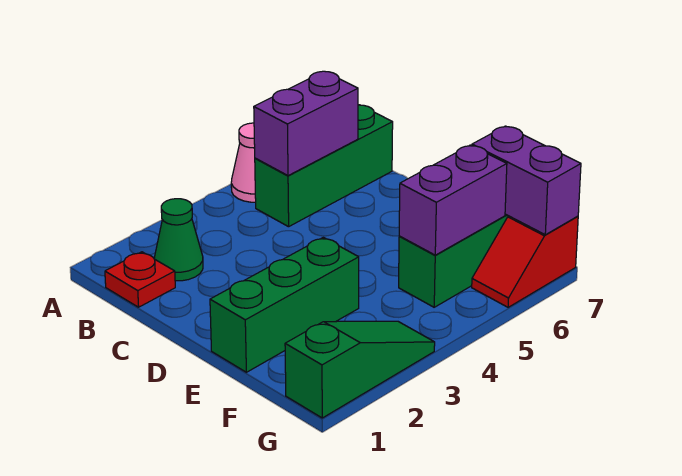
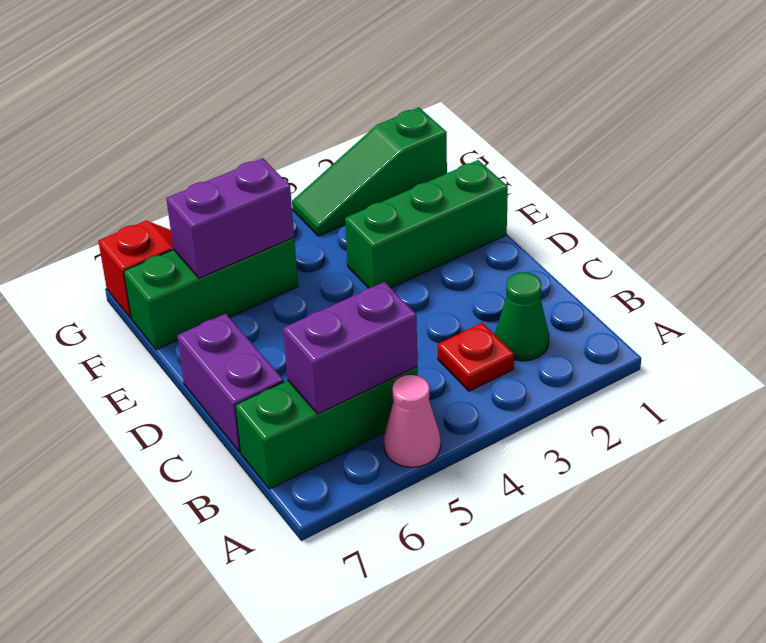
red plate B1 level 1 -> red plate B3 level 1
purple brick F7:G7 level 2 -> purple brick C7:D7 level 1

